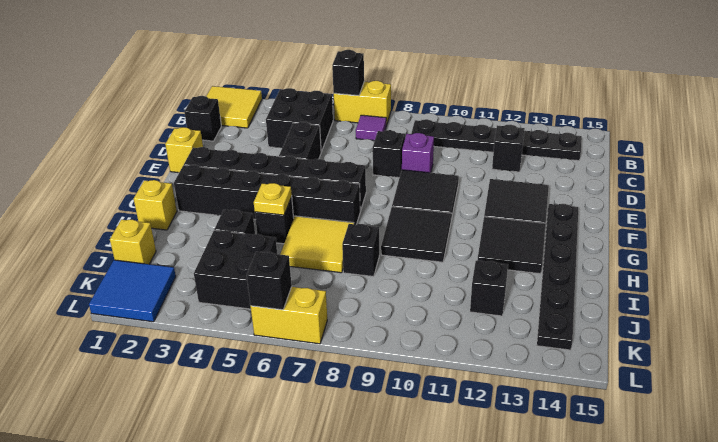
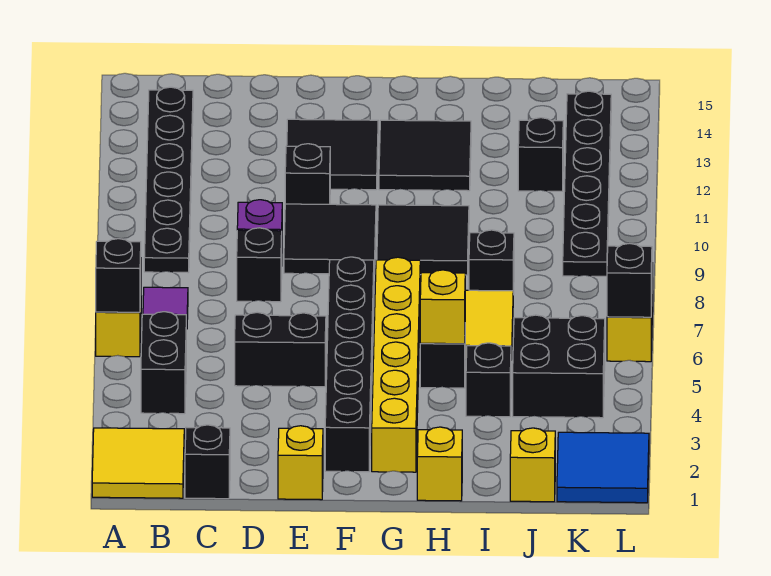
black brick B4:C5 level 1 -> black brick B4:B5 level 1
black brick C12 level 1 -> black brick E11 level 1
black plate F14:K14 level 1 -> black plate K9:K14 level 1
black brick G2:G7 level 1 -> yellow brick G2:G7 level 1
yellow plate H5 level 2 -> yellow brick H5 level 2

